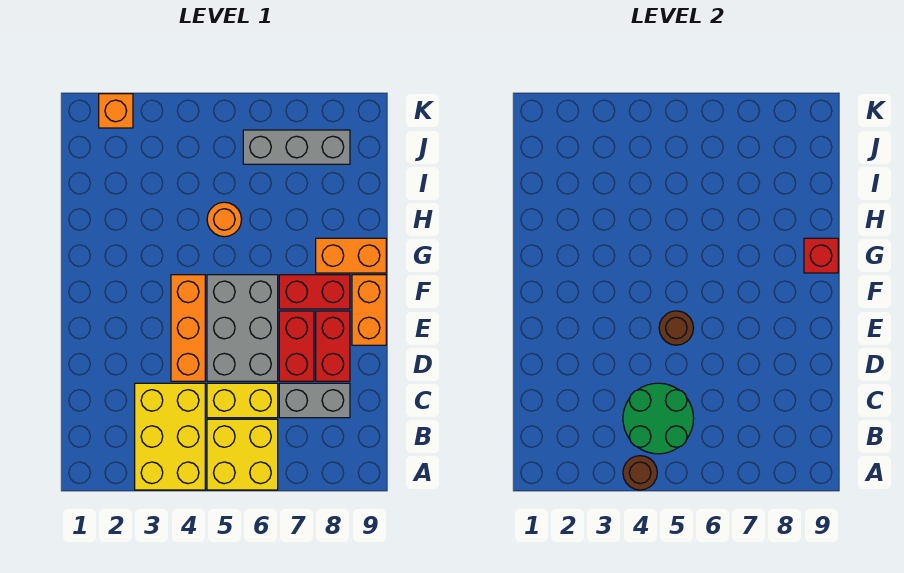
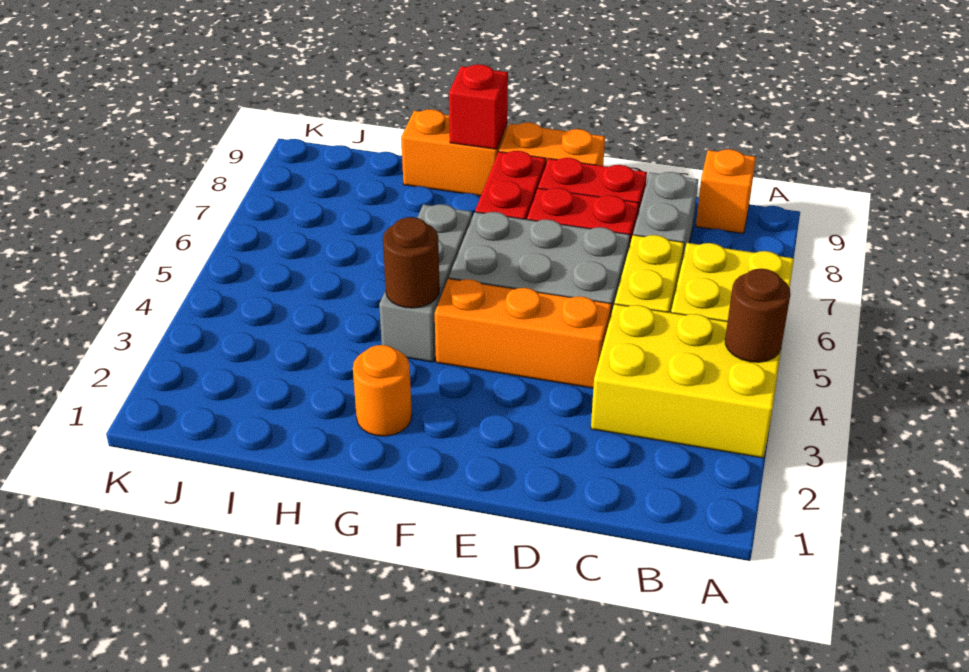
green round brick B4:C5 level 2 -> none
brown round brick E5 level 2 -> brown round brick G4 level 2
orange brick G8:G9 level 1 -> orange brick G9:H9 level 1
orange round brick H5 level 1 -> orange round brick G2 level 1
grey brick J6:J8 level 1 -> grey brick G4:G6 level 1
orange brick K2 level 1 -> orange brick B9 level 1

